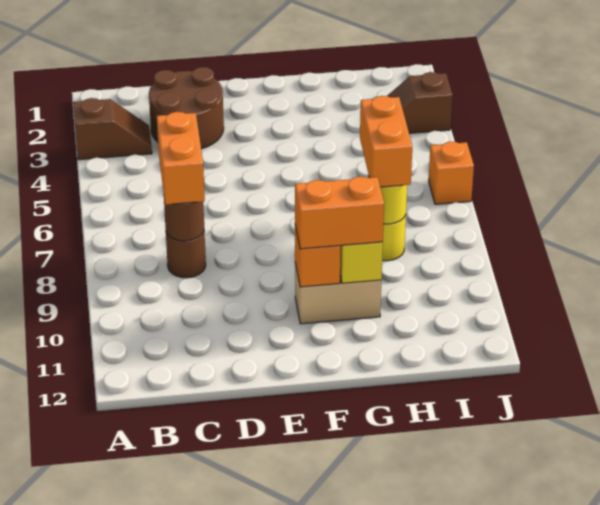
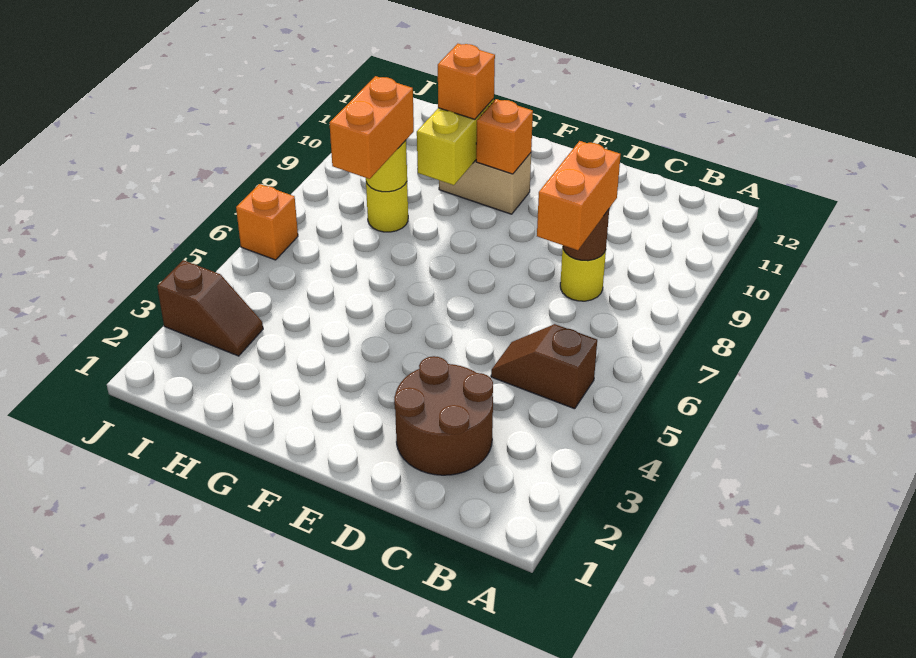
brown slope A3:B3 level 1 top A -> brown slope B5:C5 level 1 top B
brown round brick C8 level 1 -> yellow round brick C8 level 1
orange brick F10:G10 level 3 -> orange brick G10 level 3

